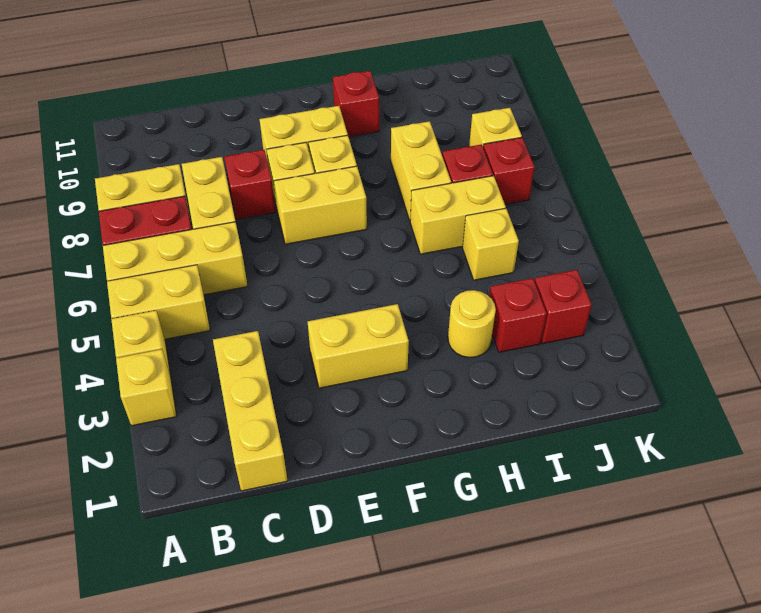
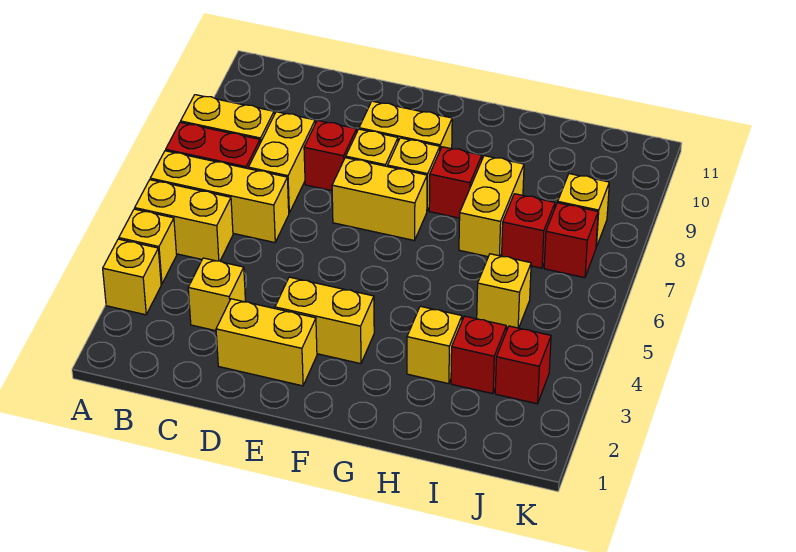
yellow brick C1:C3 level 1 -> yellow brick C3 level 1
red brick G10 level 1 -> red brick G8 level 1
yellow round brick H3 level 1 -> yellow brick H3 level 1
yellow brick H6:I6 level 1 -> yellow brick D2:E2 level 1

